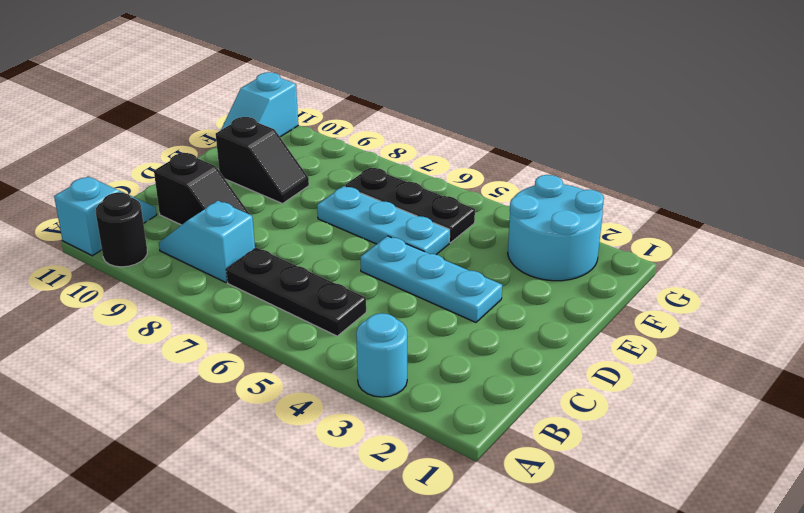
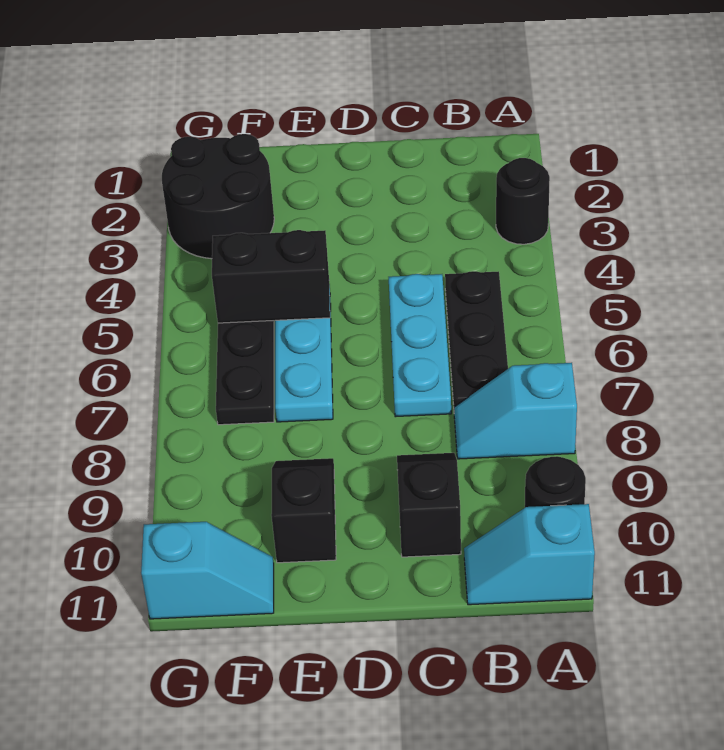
cyan round brick A3 level 1 -> black round brick A3 level 1
cyan slope B8:B9 level 1 top 8 -> cyan slope A8:B8 level 1 top A
cyan plate D3:D5 level 1 -> cyan plate C5:C7 level 1
none -> black brick E5:F5 level 2
cyan round brick F2:G3 level 1 -> black round brick F2:G3 level 1

